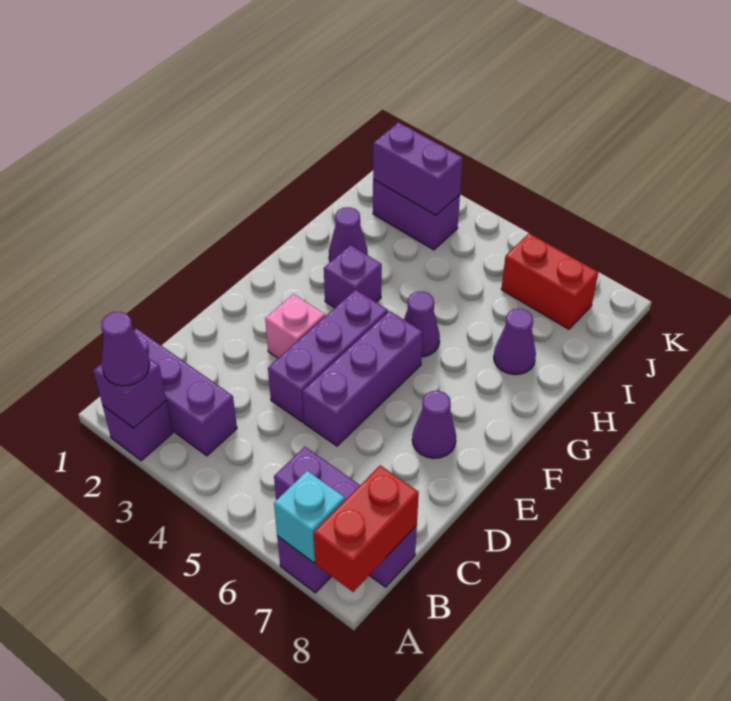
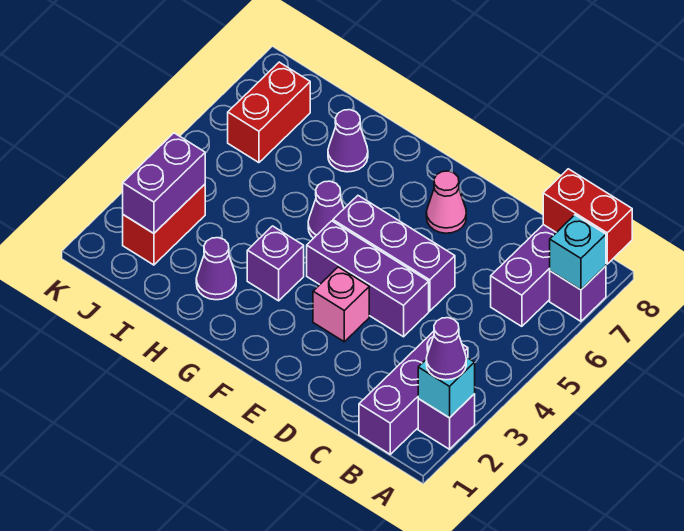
purple brick A2 level 2 -> cyan brick A2 level 2
purple cone E7 level 1 -> pink cone E7 level 1
purple brick J2:J3 level 1 -> red brick J2:J3 level 1

